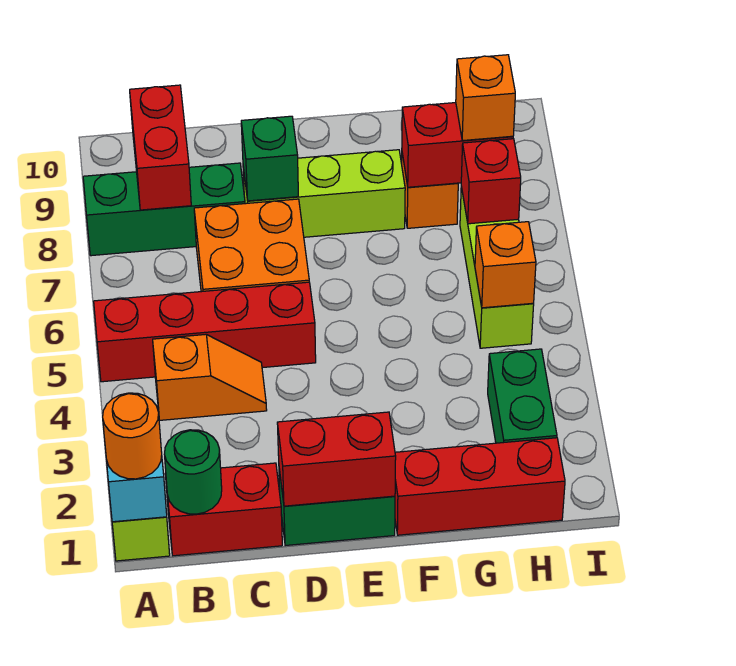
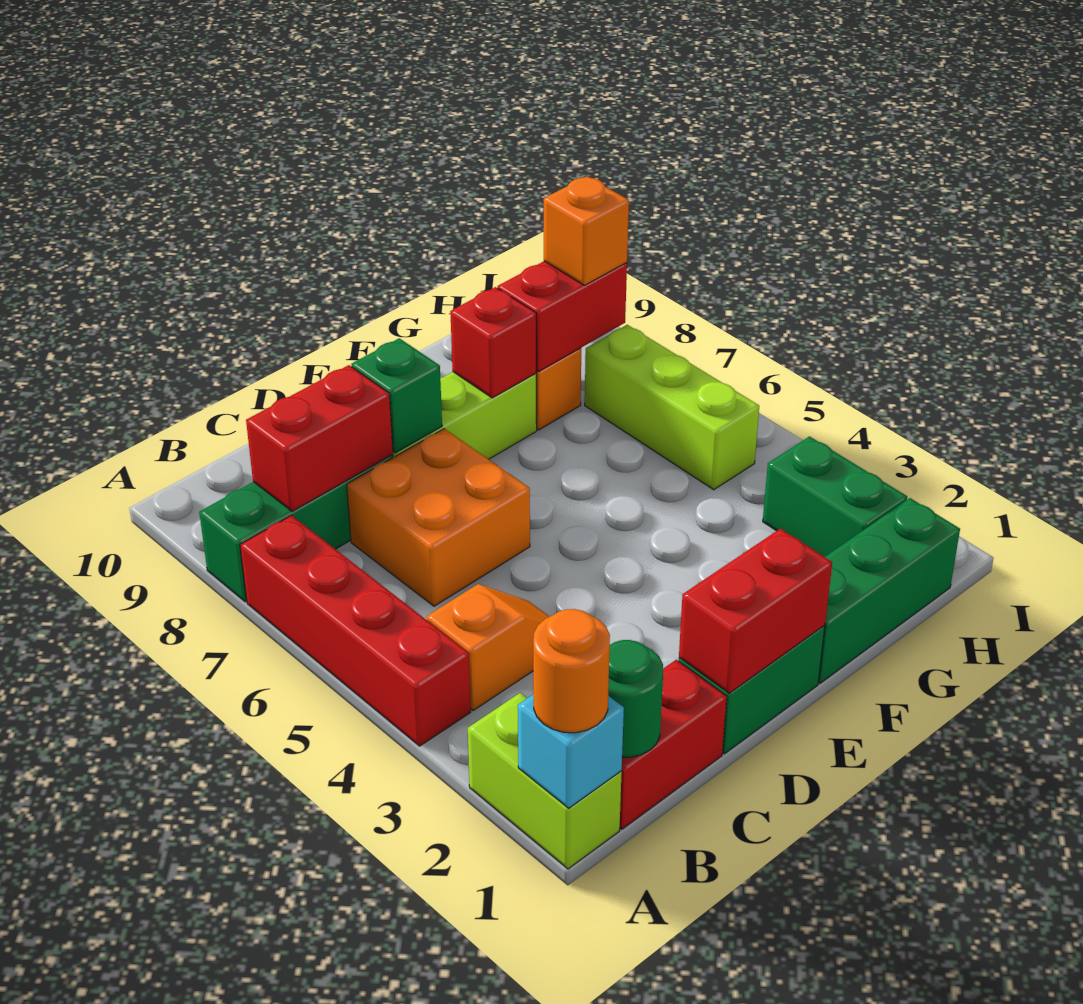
red brick A5:D5 level 1 -> red brick A4:A7 level 1
red brick B8:B9 level 2 -> red brick B8:C8 level 2
red brick F1:H1 level 1 -> green brick F1:H1 level 1
orange brick H5 level 2 -> none
red brick H7 level 2 -> red brick F8 level 2

